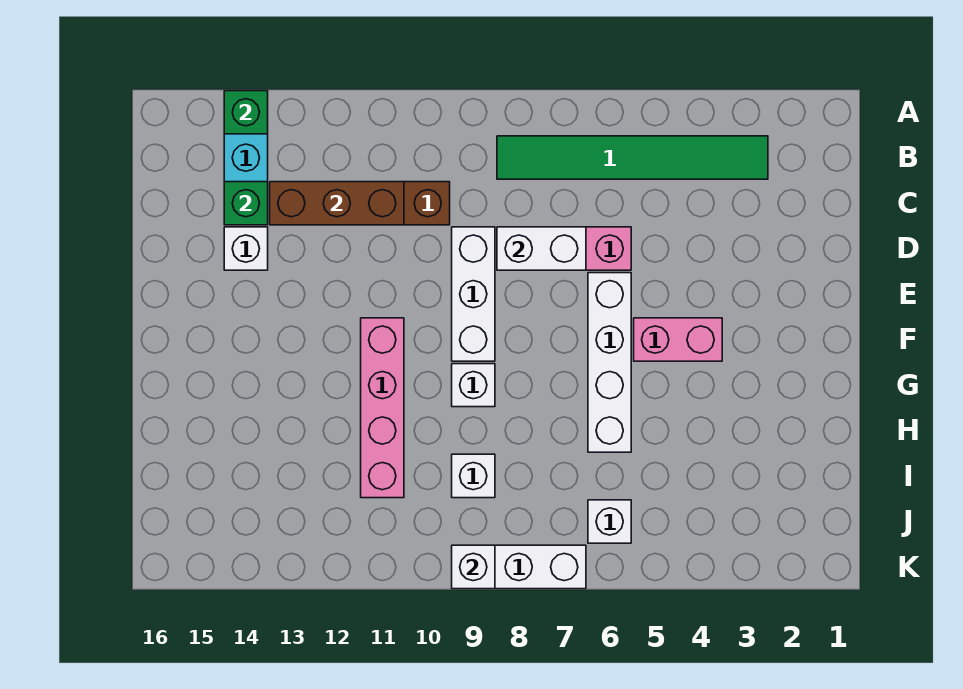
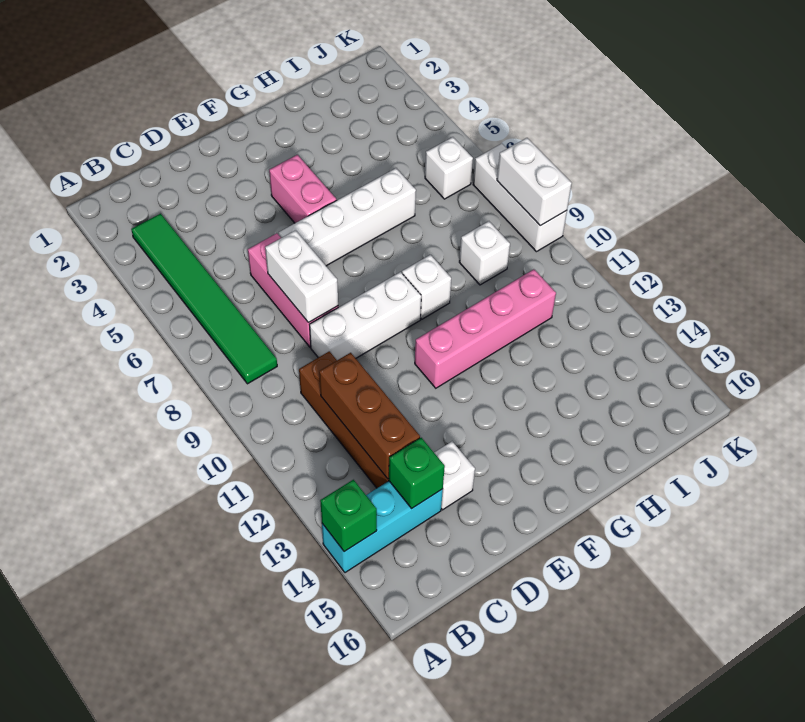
white brick K9 level 2 -> white brick K8:K9 level 2

